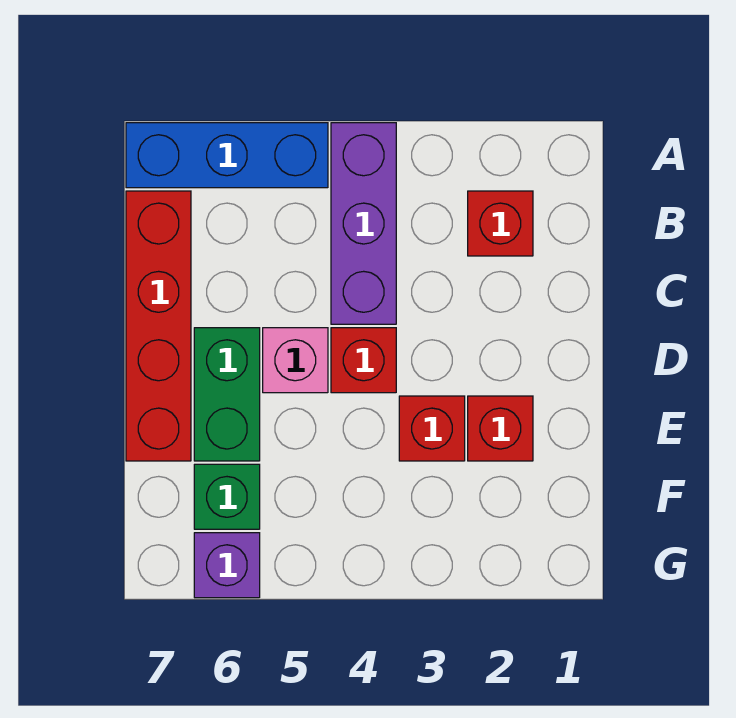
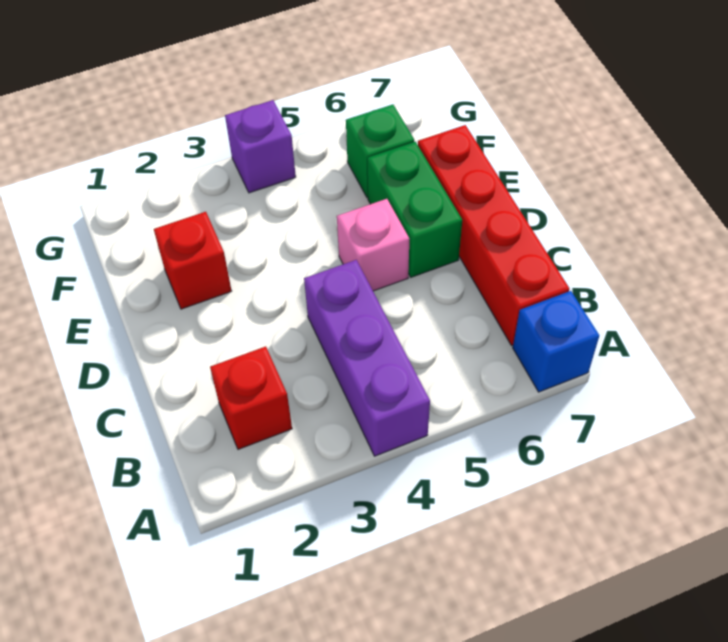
blue brick A5:A7 level 1 -> blue brick A7 level 1
red brick D4 level 1 -> none
red brick E3 level 1 -> none
purple brick G6 level 1 -> purple brick G4 level 1

